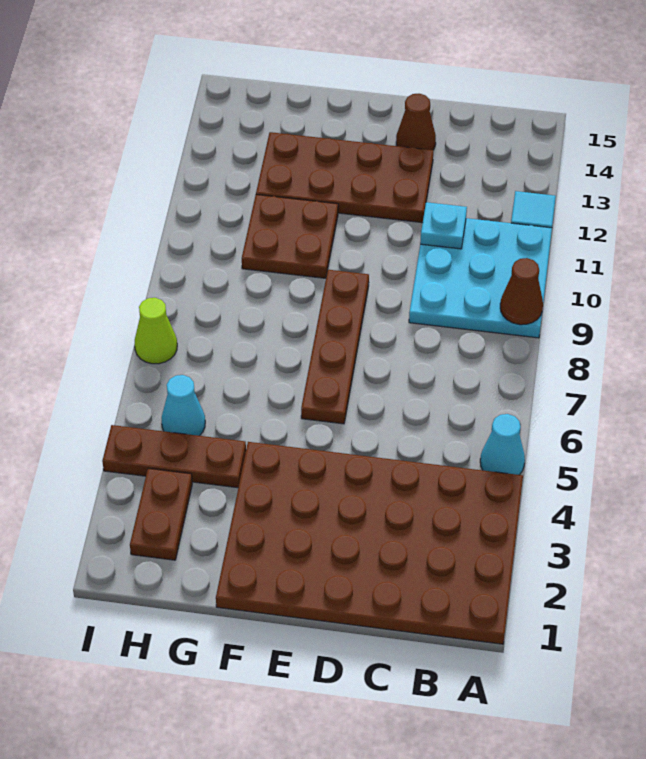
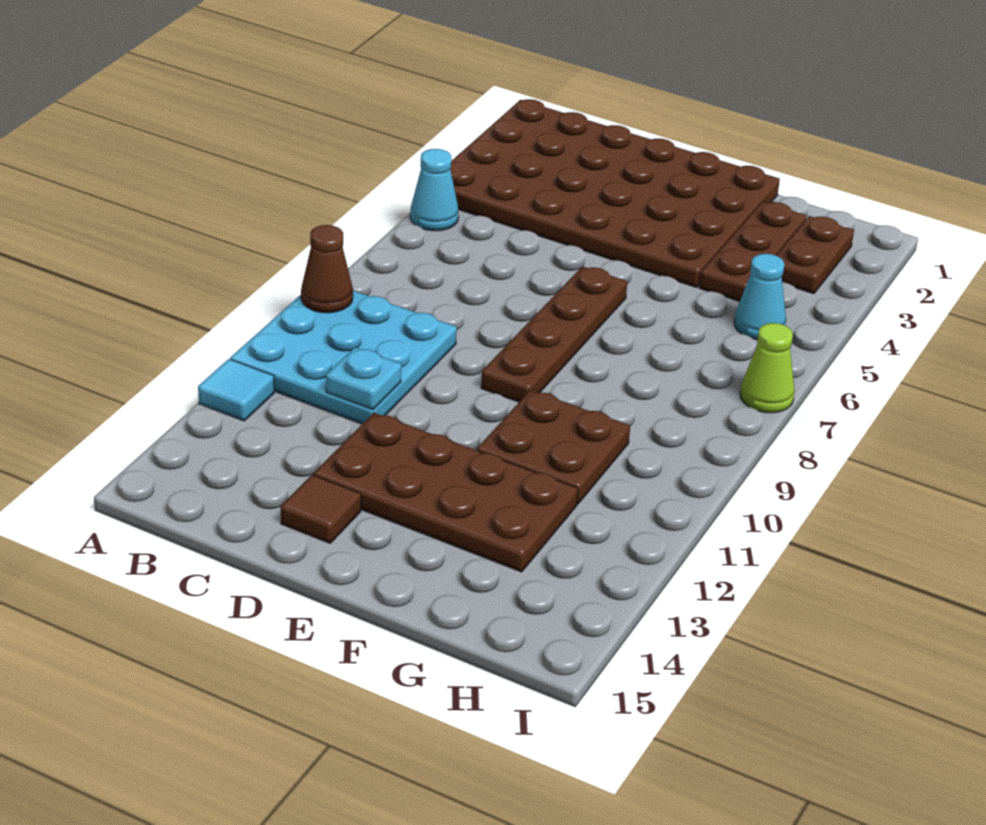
brown cone D14 level 1 -> brown tile D14 level 1
brown plate G4:I4 level 1 -> brown plate G2:G4 level 1

